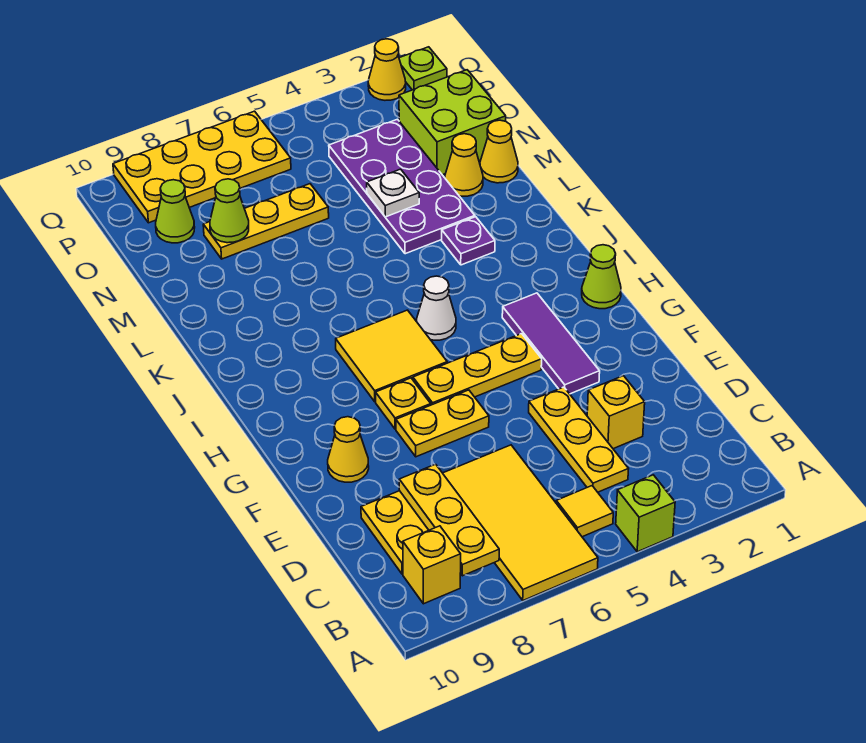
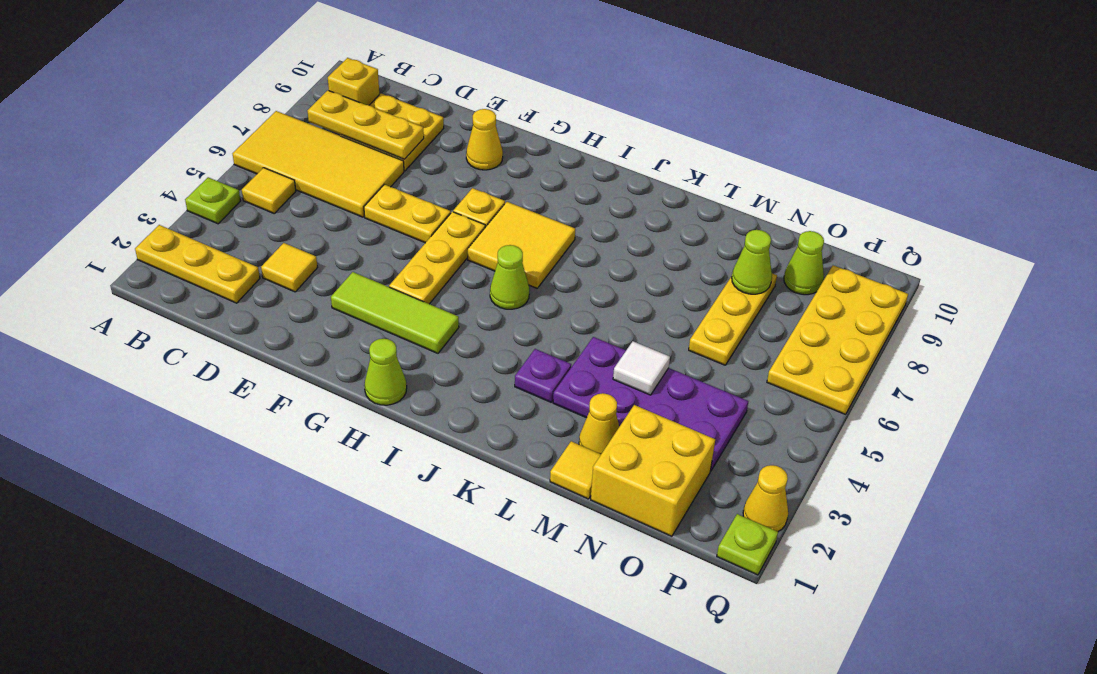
lime brick A4 level 1 -> lime plate A4 level 1
yellow plate C4:E4 level 1 -> yellow plate A2:C2 level 1
yellow brick D3 level 1 -> yellow tile D3 level 1
purple tile F3:H3 level 1 -> lime tile F3:H3 level 1
yellow plate F6:F7 level 1 -> yellow plate E6:F6 level 1
white cone I5 level 1 -> lime cone I5 level 1
yellow cone M1 level 1 -> yellow tile M1 level 1
white plate M4 level 2 -> white tile M4 level 2
lime brick N1:O2 level 1 -> yellow brick N1:O2 level 1

